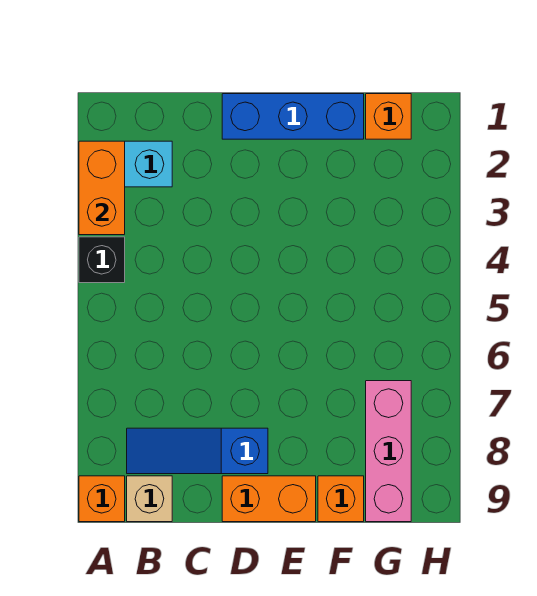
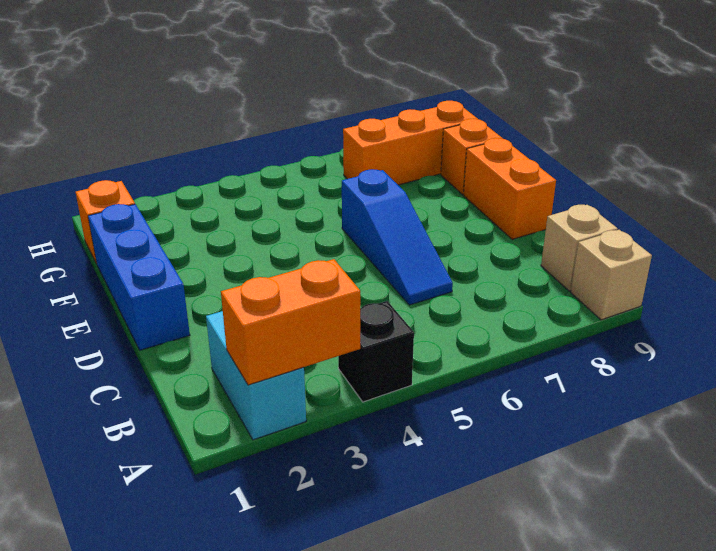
orange brick A9 level 1 -> tan brick A9 level 1
blue slope B8:D8 level 1 top D -> blue slope C6:E6 level 1 top E
pink brick G7:G9 level 1 -> orange brick G7:G9 level 1

